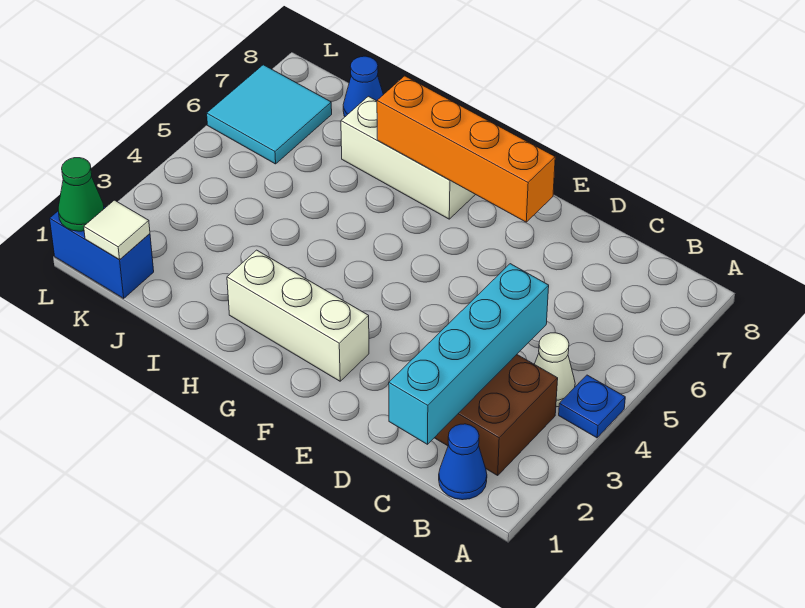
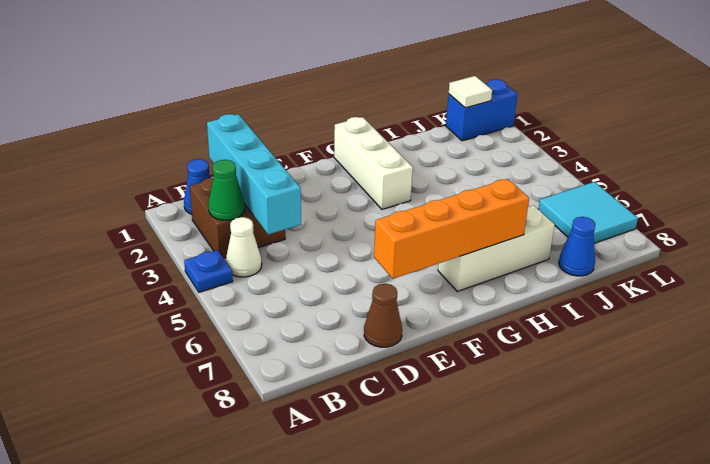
none -> brown cone D8 level 1
white brick F2:H2 level 1 -> white brick G1:G3 level 1
green cone L1 level 2 -> green cone B3 level 2

